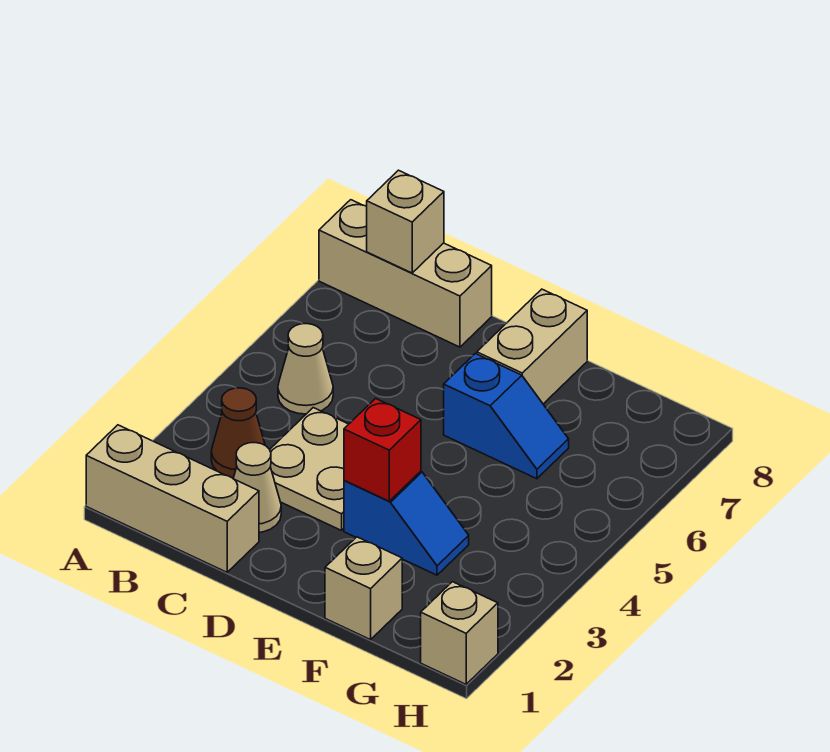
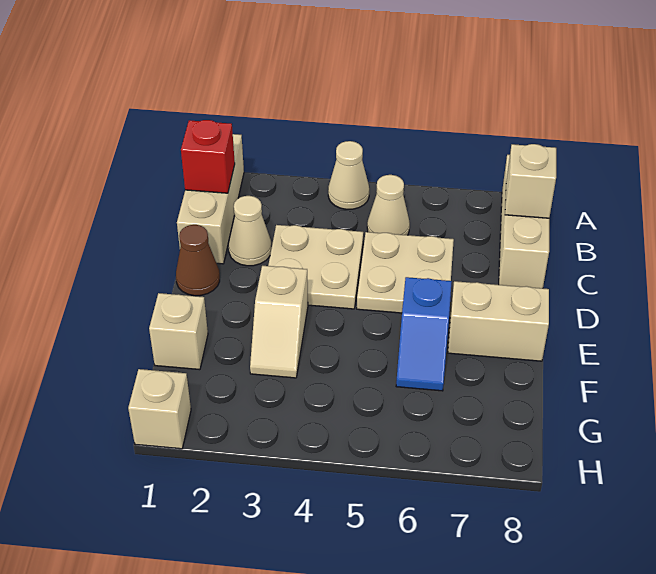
none -> tan cone A4 level 1
brown cone B3 level 1 -> brown cone D1 level 1
none -> tan plate C5:D6 level 1
blue slope E3:F3 level 1 top E -> tan slope E3:F3 level 1 top E
red brick E3 level 2 -> red brick B1 level 2

